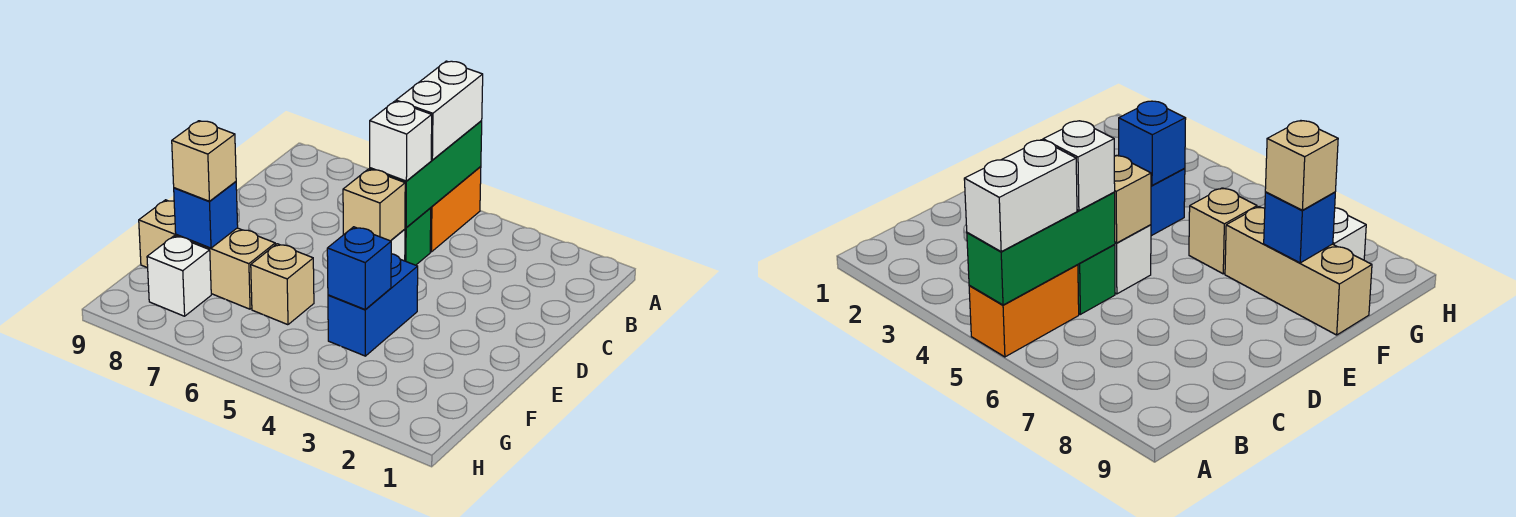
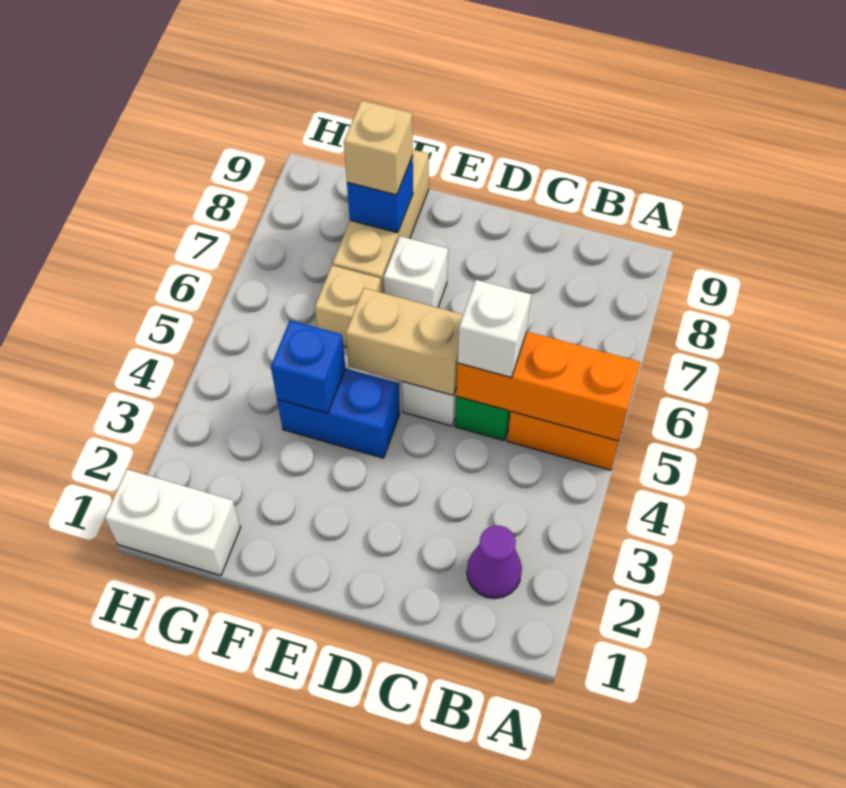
green brick A5:C5 level 2 -> orange brick A5:C5 level 2
white brick A5:B5 level 3 -> white brick G1:H1 level 1
none -> purple cone B2 level 1
tan brick D5 level 2 -> tan brick D5:E5 level 2
white brick G8 level 1 -> white brick E7 level 1

